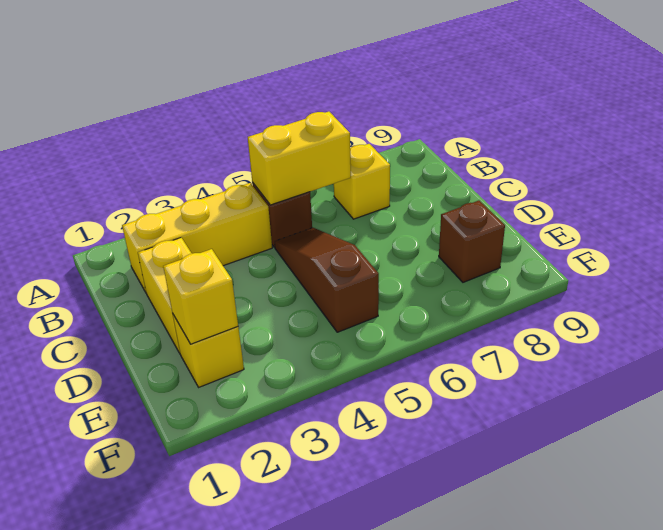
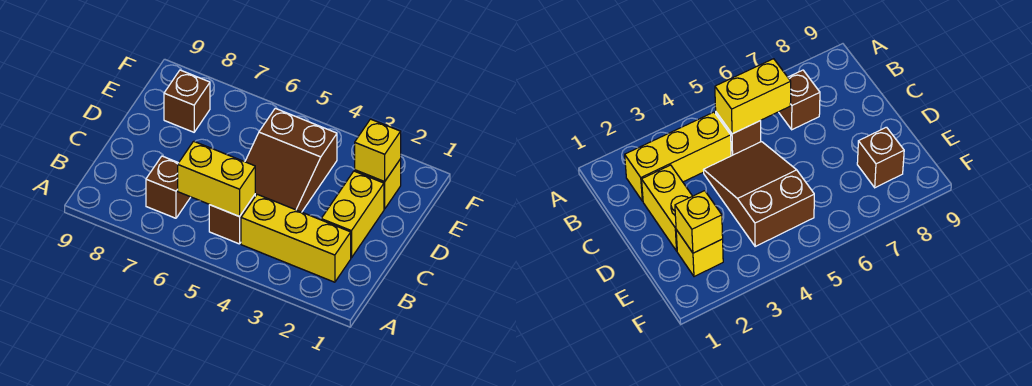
yellow brick B7 level 1 -> brown brick B7 level 1
brown slope C5:E5 level 1 top E -> brown slope C4:E5 level 1 top E

